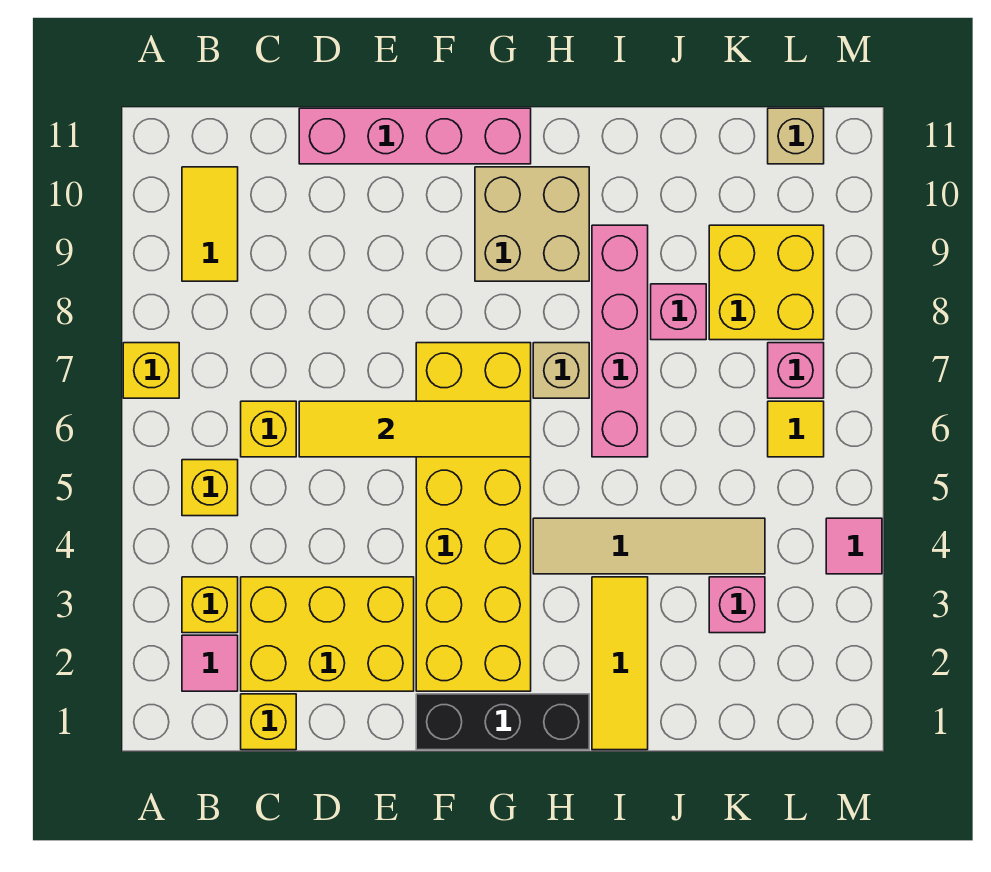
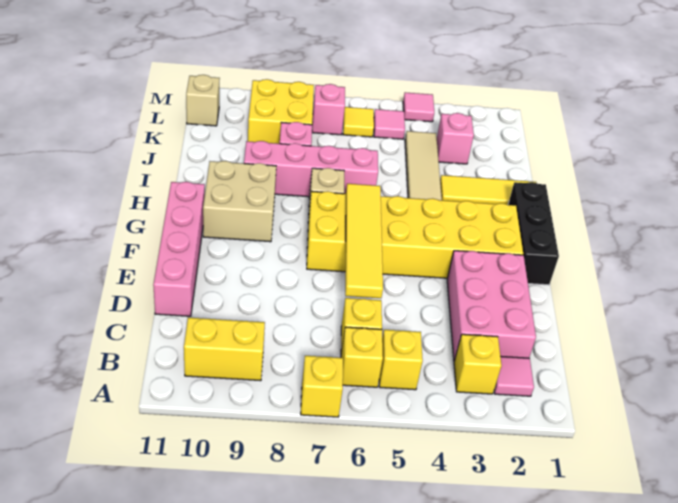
yellow tile B9:B10 level 1 -> yellow brick B9:B10 level 1
yellow brick C1 level 1 -> yellow brick B6 level 1
yellow brick C2:E3 level 1 -> pink brick C2:E3 level 1
none -> pink tile L5 level 1

